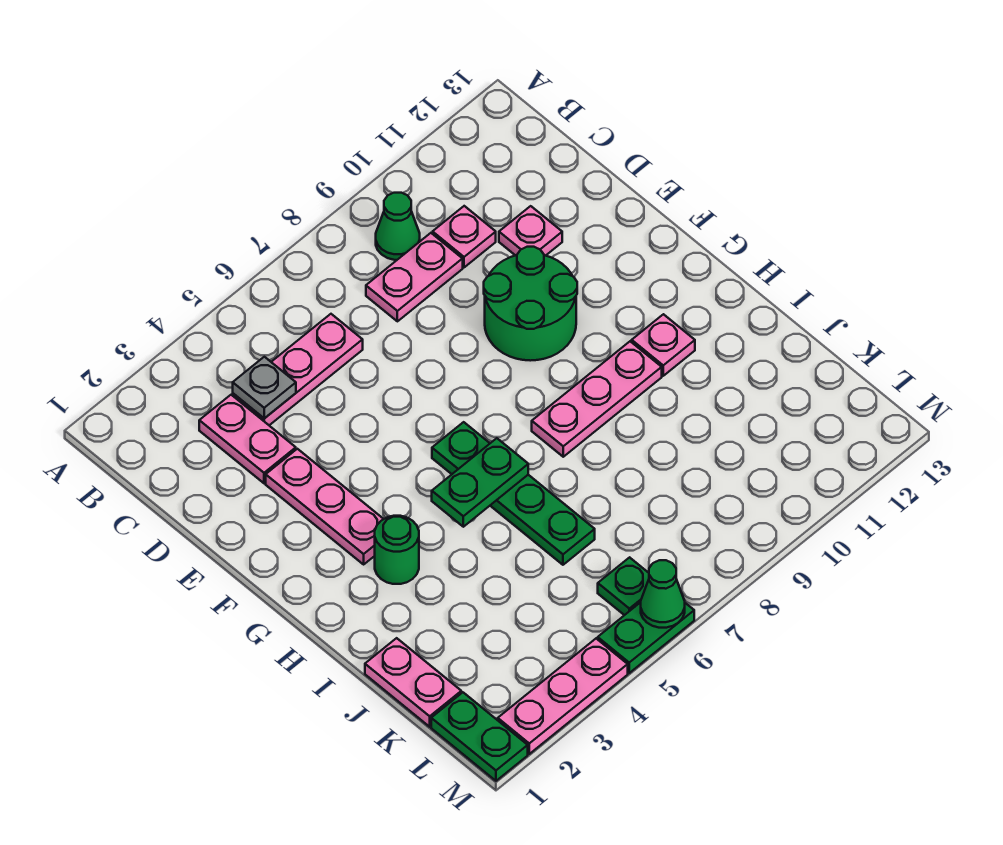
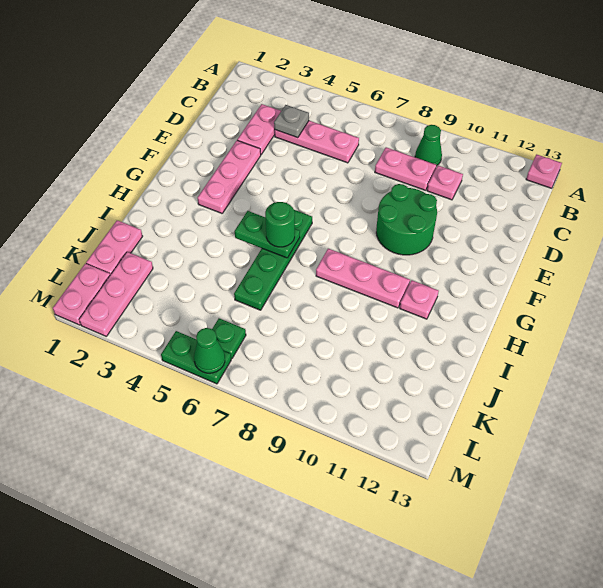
pink plate D11 level 1 -> pink plate A13 level 1
green round brick H3 level 1 -> green round brick H6 level 3
green plate L1:M1 level 1 -> pink plate L1:M1 level 1
pink plate M2:M4 level 1 -> pink plate K2:M2 level 1

